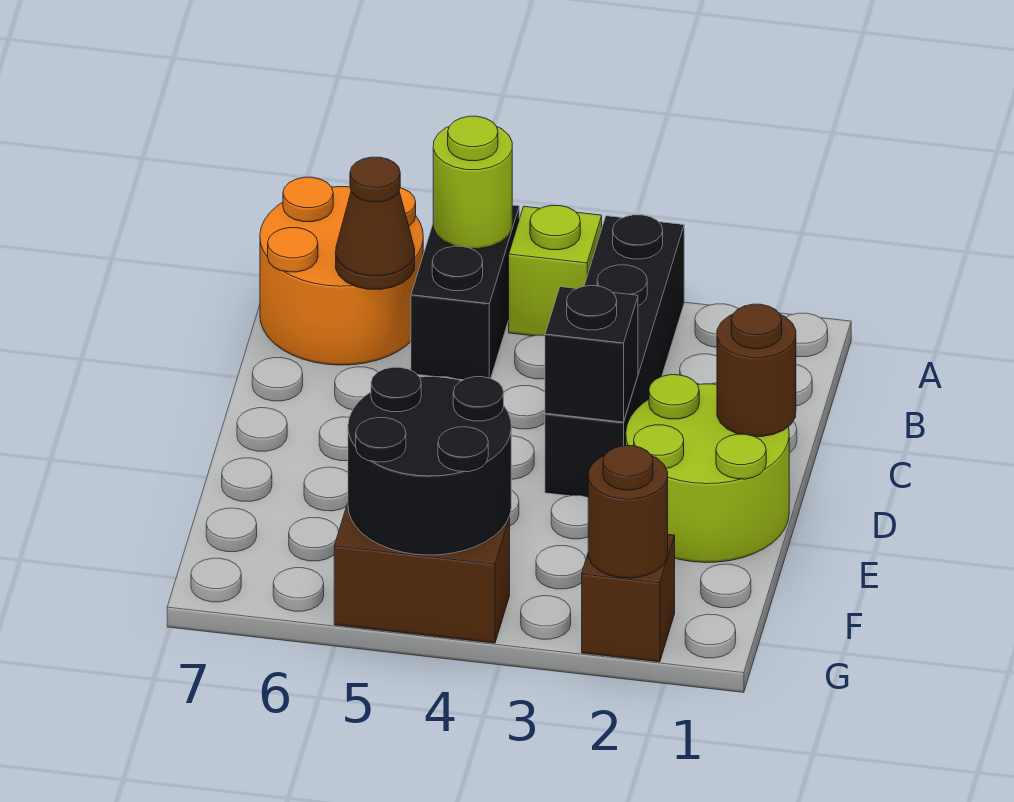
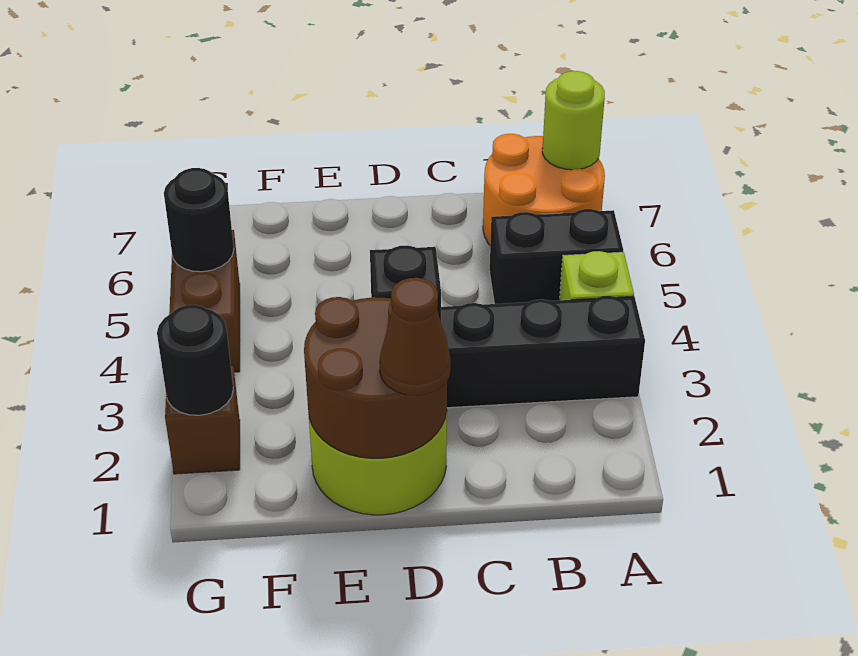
lime round brick A5 level 2 -> lime round brick A7 level 2
brown cone B6 level 2 -> brown cone D1 level 3
brown round brick D1 level 2 -> brown round brick D1:E2 level 2
black round brick F4:G5 level 2 -> black round brick G5 level 2
brown round brick G2 level 2 -> black round brick G2 level 2

